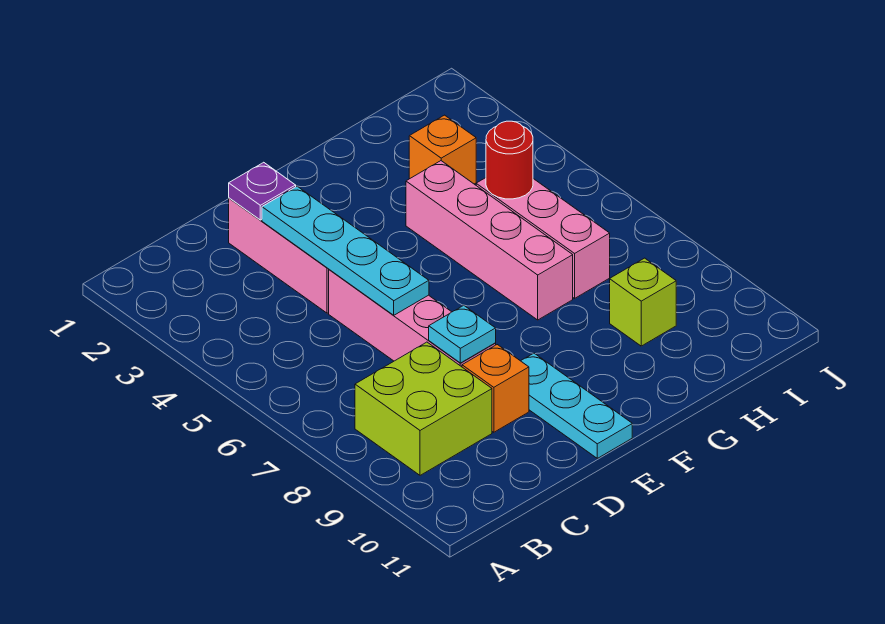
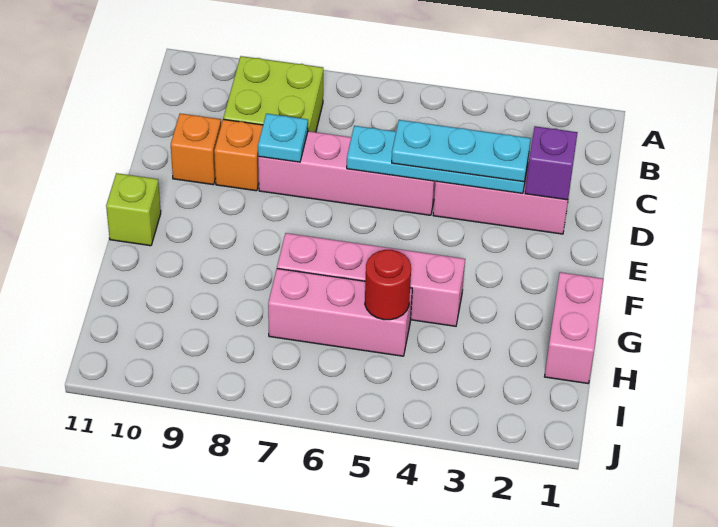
purple plate D2 level 2 -> purple brick D2 level 2
cyan plate E9:E11 level 1 -> cyan plate D3:D5 level 3
none -> pink brick G1:H1 level 1
orange brick H3 level 1 -> orange brick D10 level 1
lime brick H9 level 1 -> lime brick F11 level 1

